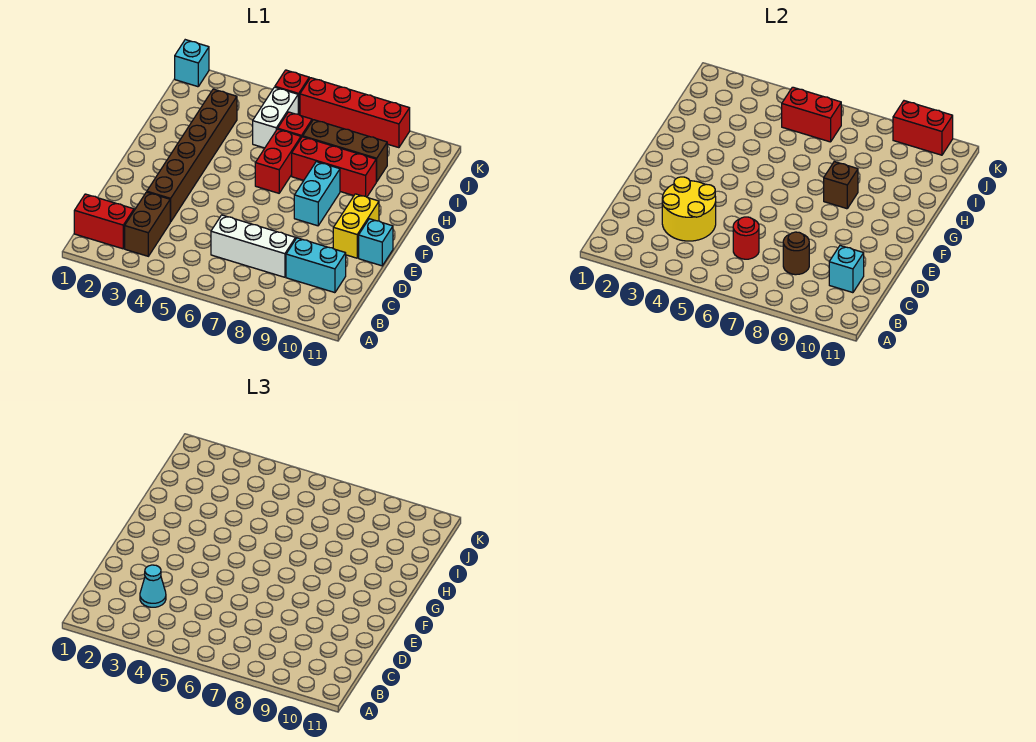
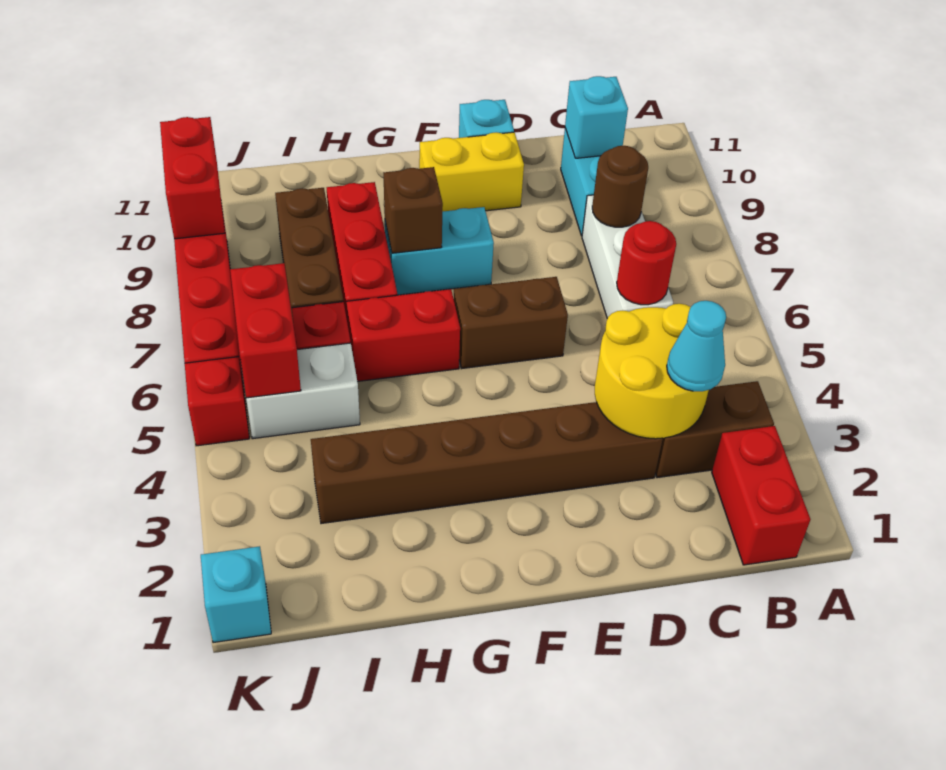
none -> brown brick E6:F6 level 1

